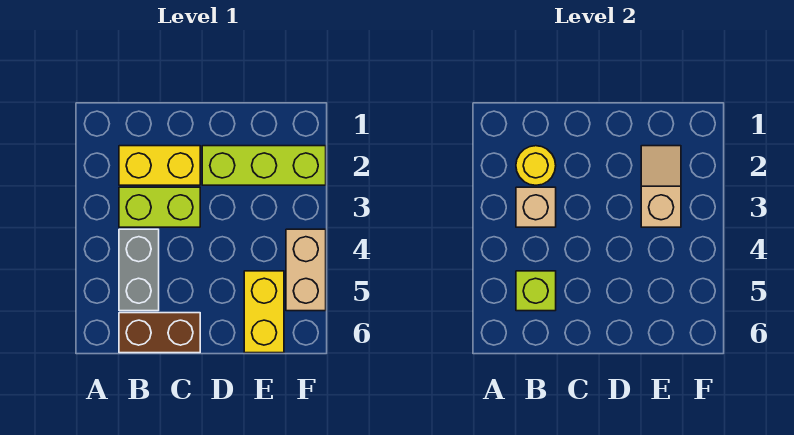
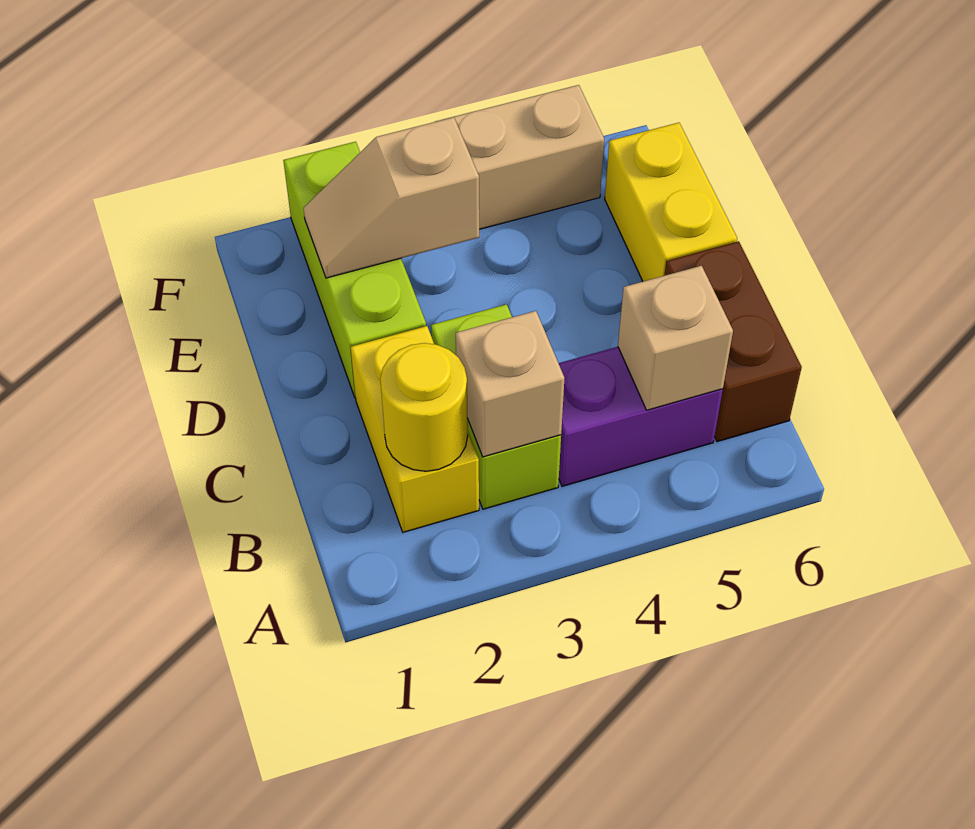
grey brick B4:B5 level 1 -> purple brick B4:B5 level 1
lime brick B5 level 2 -> tan brick B5 level 2
yellow brick E5:E6 level 1 -> yellow brick D6:E6 level 1

